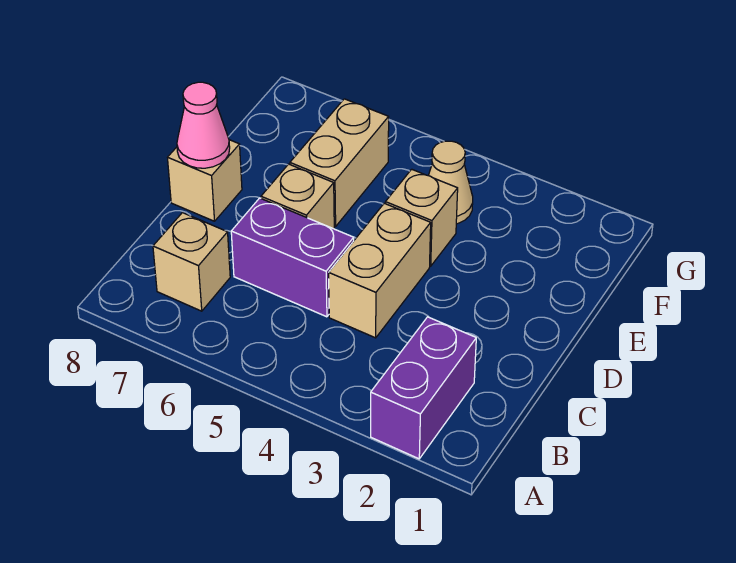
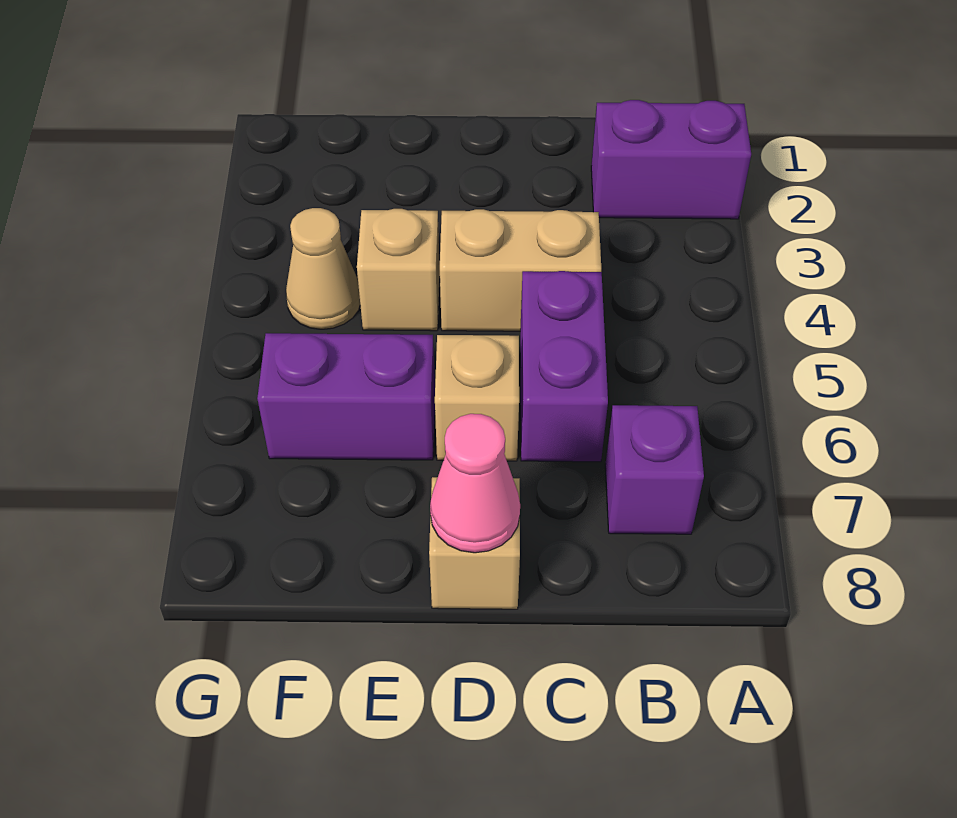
tan brick B7 level 1 -> purple brick B7 level 1
tan brick E6:F6 level 1 -> purple brick E6:F6 level 1

